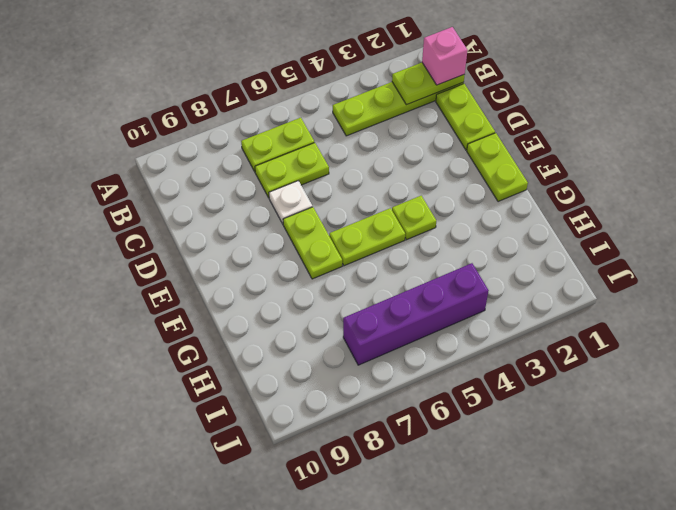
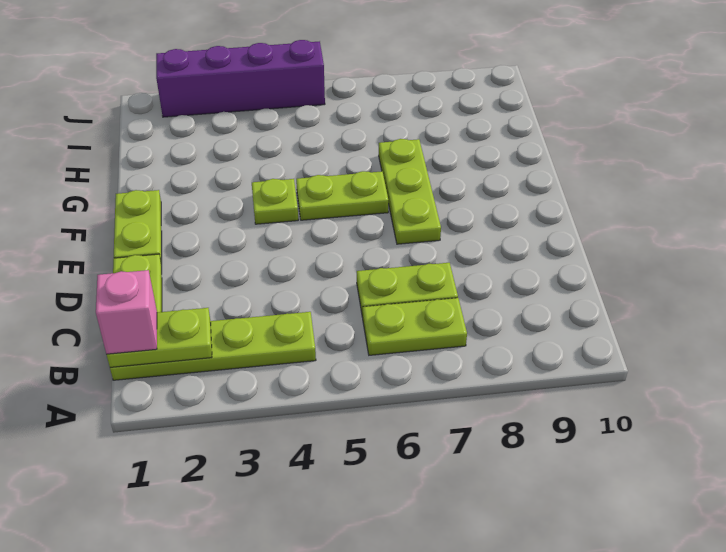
white plate D7 level 1 -> none
lime plate E7:F7 level 1 -> lime plate E7:G7 level 1
purple brick I4:I7 level 1 -> purple brick J2:J5 level 1

